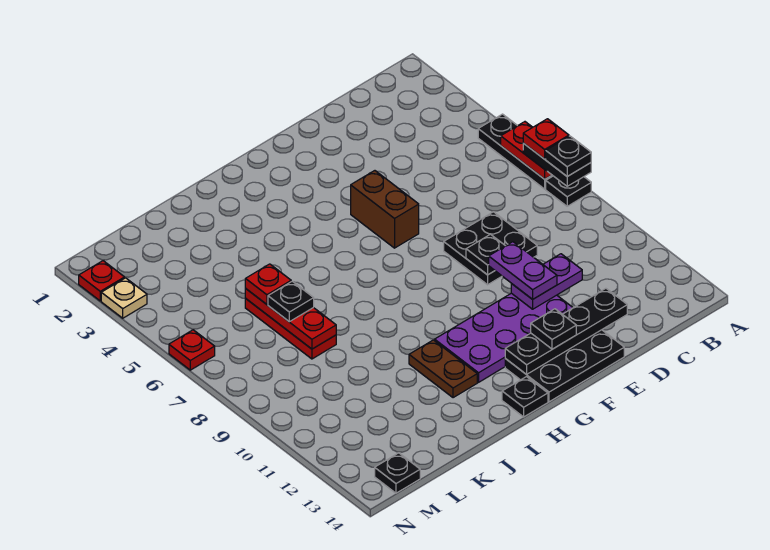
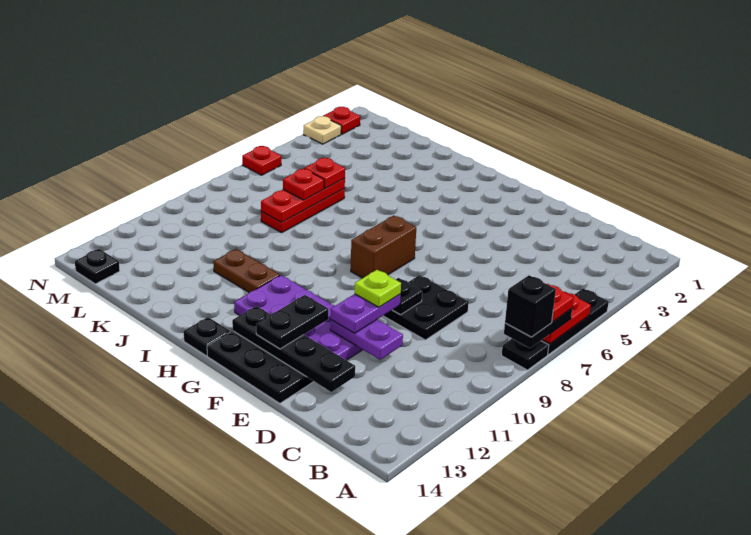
black plate A8 level 4 -> black brick A8 level 4
none -> lime plate E10 level 4
brown brick F5:F6 level 1 -> brown brick G7:G8 level 1
black plate F13 level 3 -> black plate F12:F13 level 3
brown plate I11:I12 level 1 -> brown plate I11:J11 level 1
black plate K7 level 3 -> red plate K7 level 3

